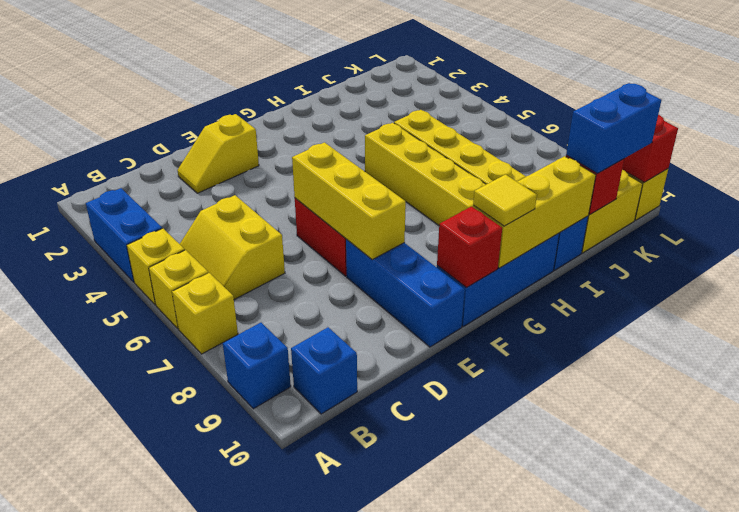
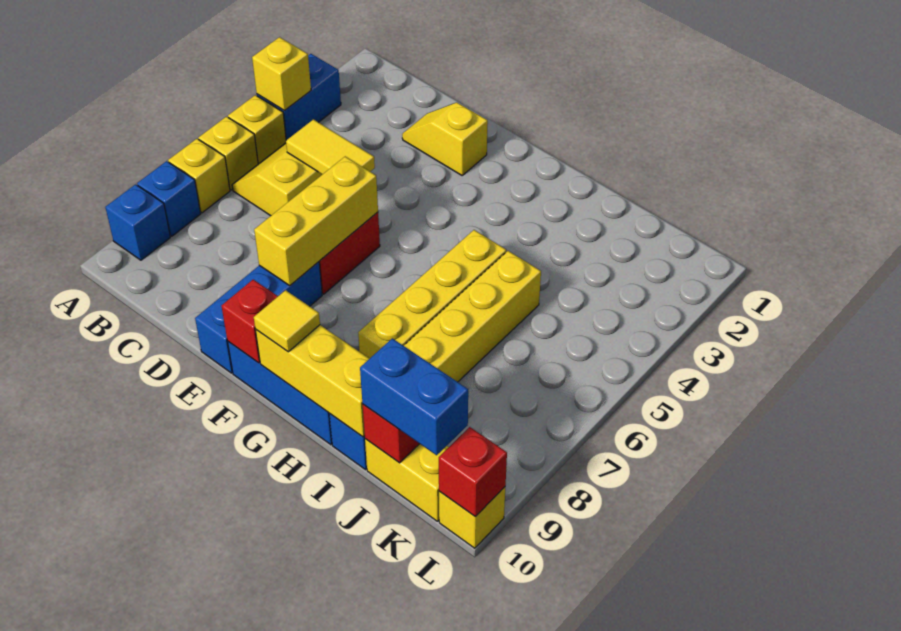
none -> yellow brick A4 level 2
blue brick B10 level 1 -> blue brick A8 level 1
none -> yellow tile C5:D5 level 2

